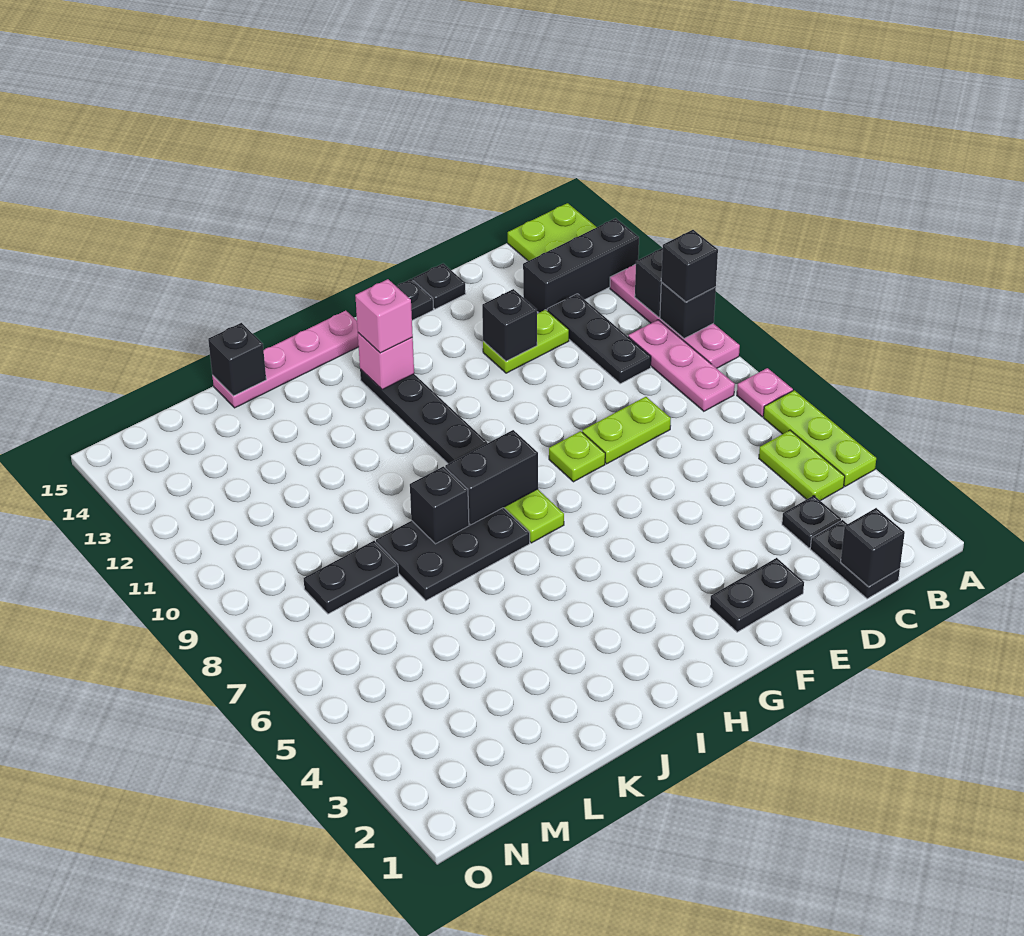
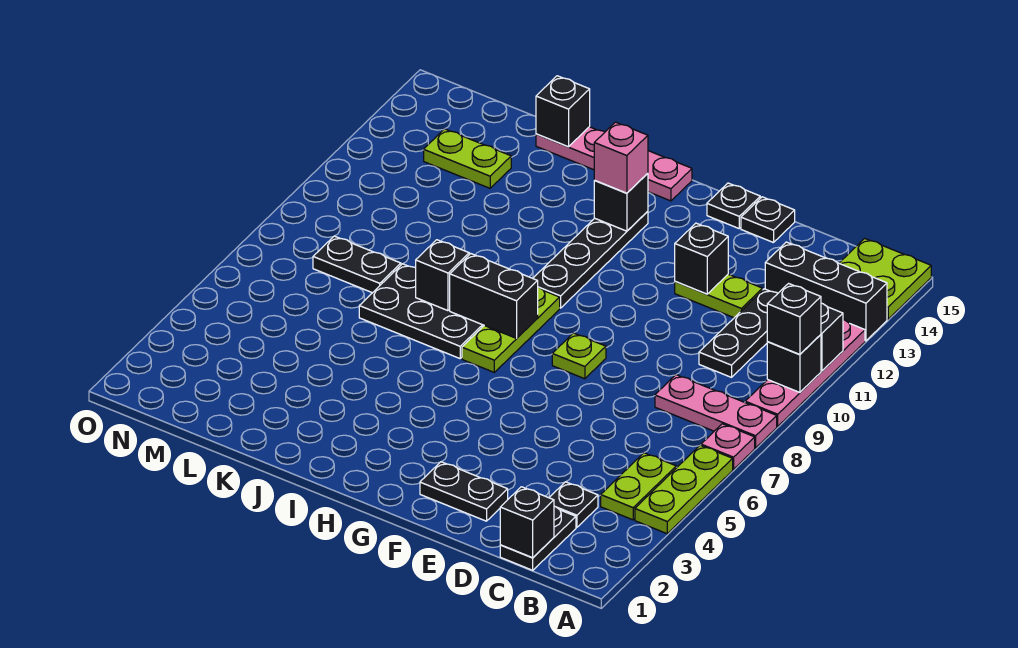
pink plate B8:B10 level 1 -> pink plate A8:C8 level 1
lime plate D8:E8 level 1 -> lime plate L13:M13 level 1
pink brick H13 level 2 -> black brick H13 level 2

